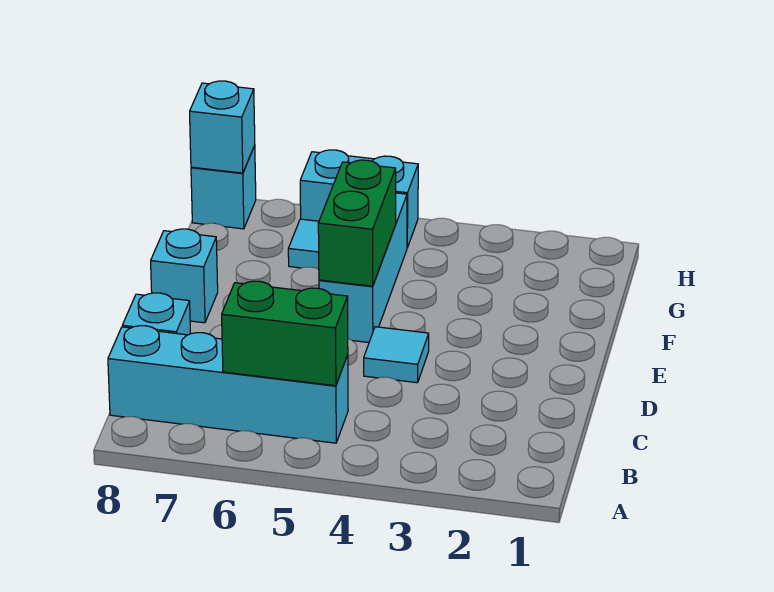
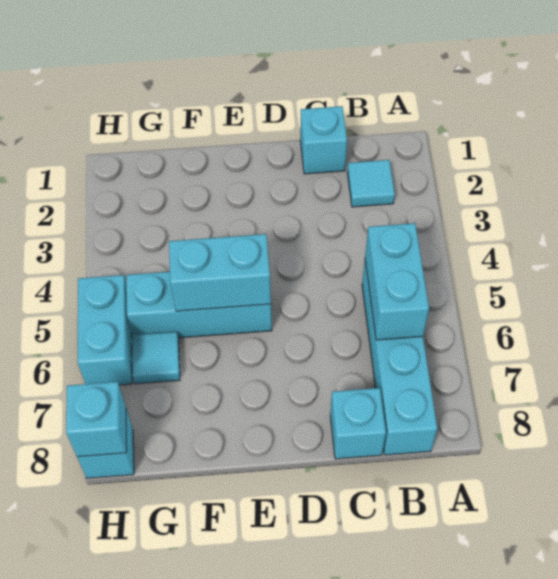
green brick B5:B6 level 2 -> cyan brick B5:B6 level 2
cyan tile D4 level 1 -> cyan tile B2 level 1
green brick E5:F5 level 2 -> cyan brick E5:F5 level 2
cyan brick E8 level 1 -> cyan brick C1 level 1

